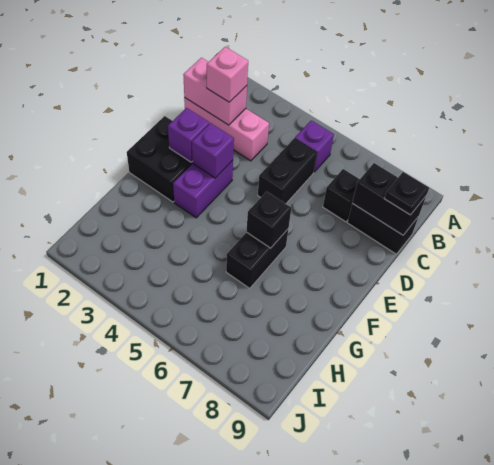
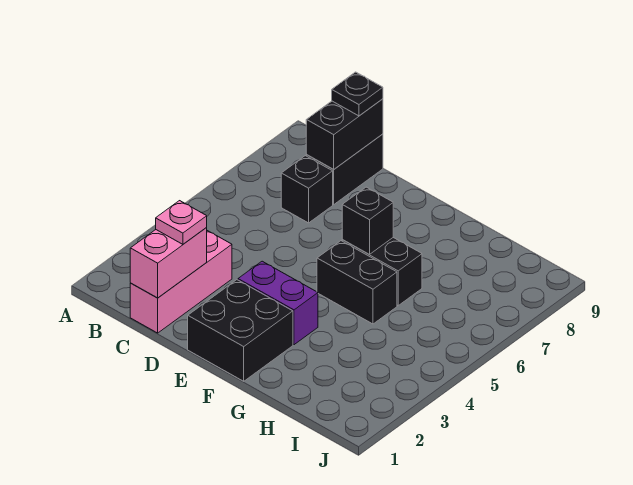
purple brick B5 level 1 -> none
pink brick C2 level 3 -> pink plate C2 level 3
black brick C5:D5 level 1 -> black brick F5:G5 level 1
purple brick E2 level 2 -> none
purple brick E3 level 2 -> none

